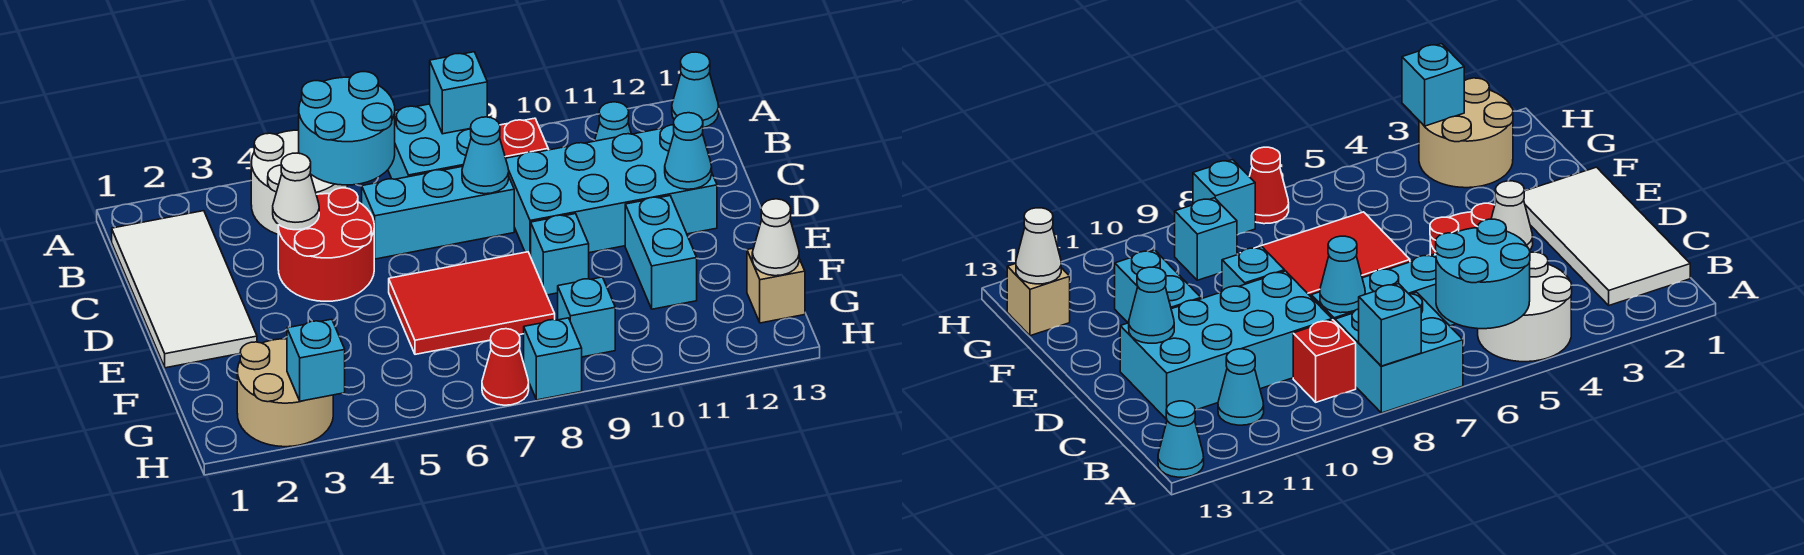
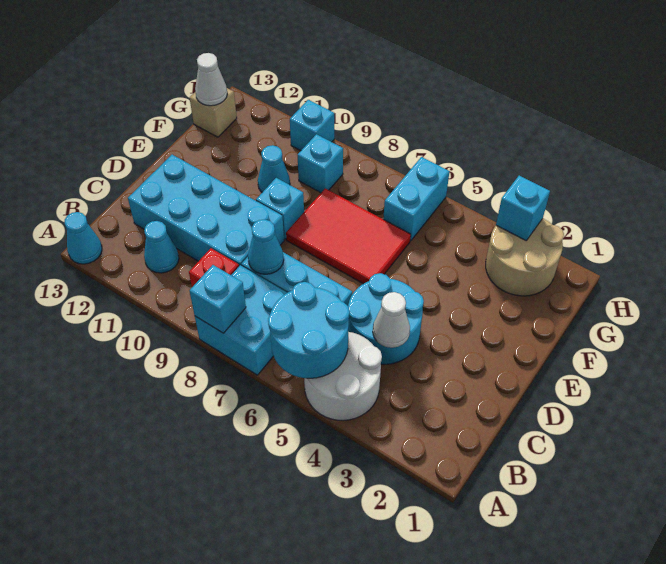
white tile B1:E2 level 1 -> none
red round brick C4:D5 level 1 -> cyan round brick C4:D5 level 1
cyan cone D12 level 2 -> cyan cone F10 level 1
cyan brick E11:F11 level 1 -> cyan brick G6:H6 level 1
red cone H7 level 1 -> none
cyan brick H8 level 1 -> cyan brick H10 level 1

